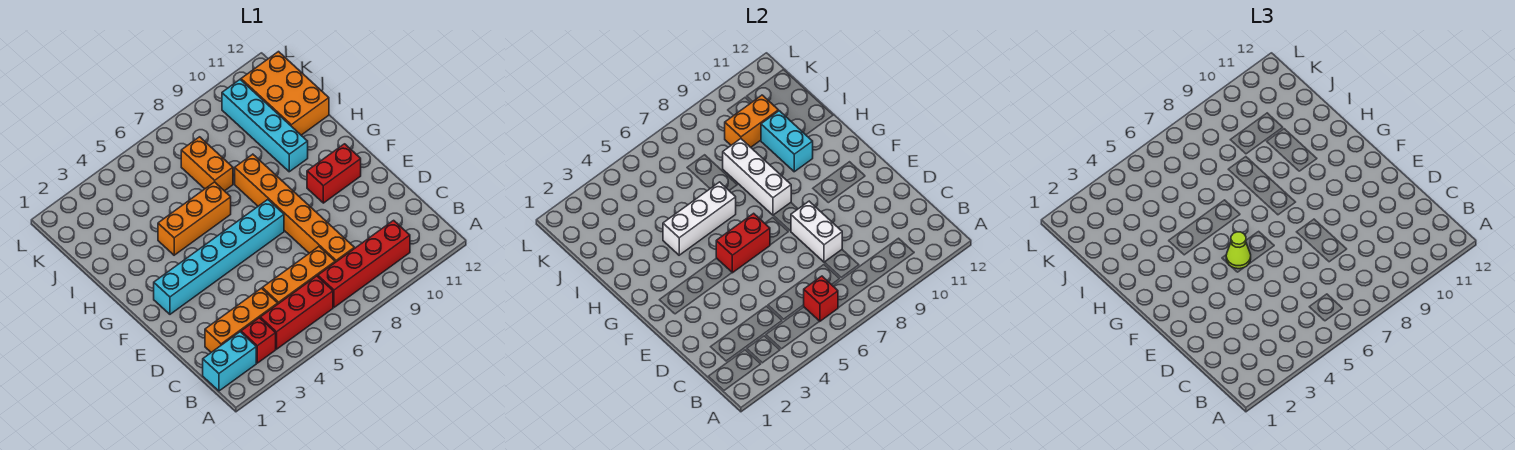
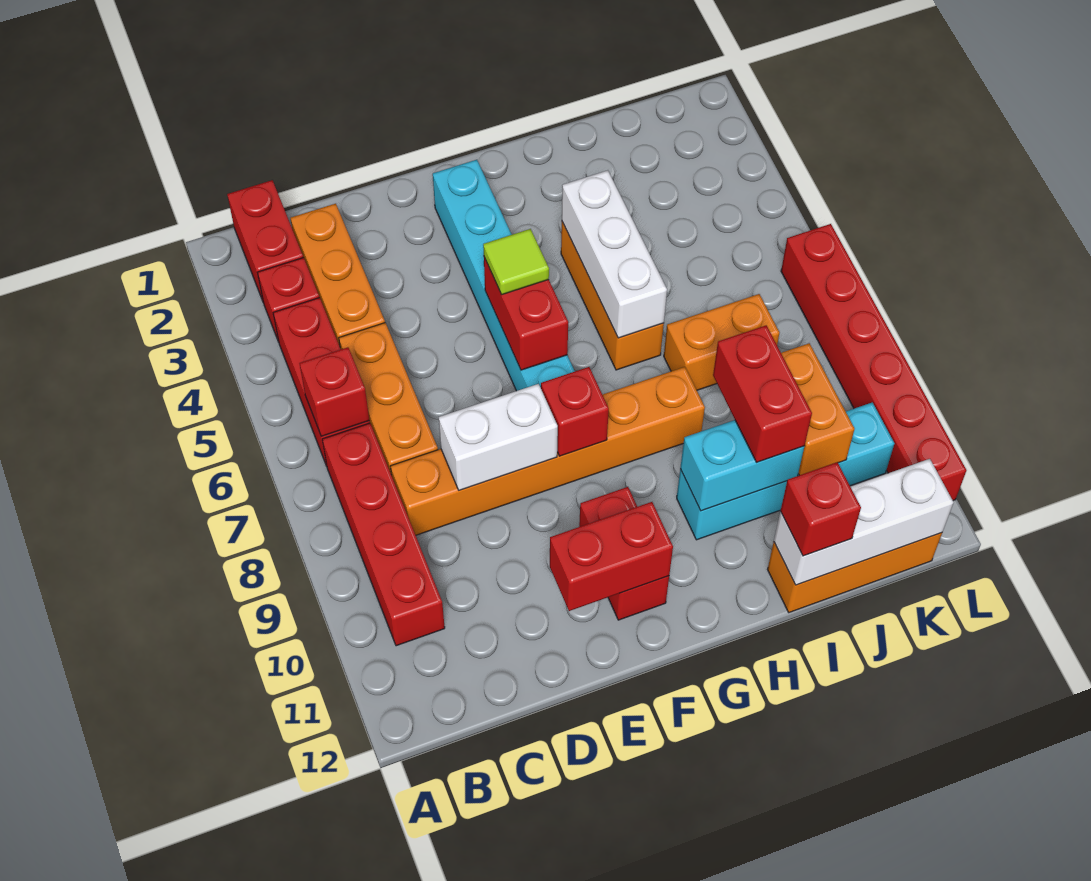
cyan brick B1:B2 level 1 -> red brick B1:B2 level 1
none -> red brick E11:F11 level 2
lime cone F5 level 3 -> lime tile F5 level 3
none -> red brick F8 level 2
white brick G8:I8 level 2 -> white brick I12:K12 level 2
none -> red brick I9:I10 level 3
orange brick I11:K12 level 1 -> orange brick I12:K12 level 1
none -> red brick I12 level 3
none -> red brick L6:L11 level 1

